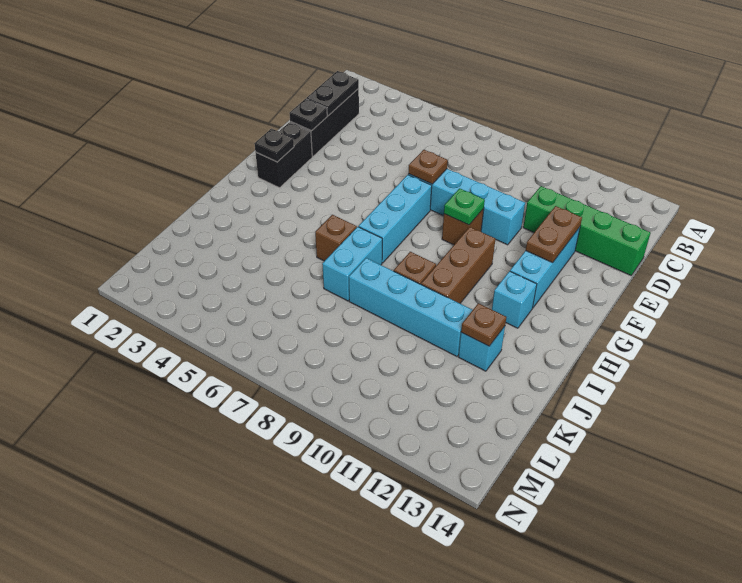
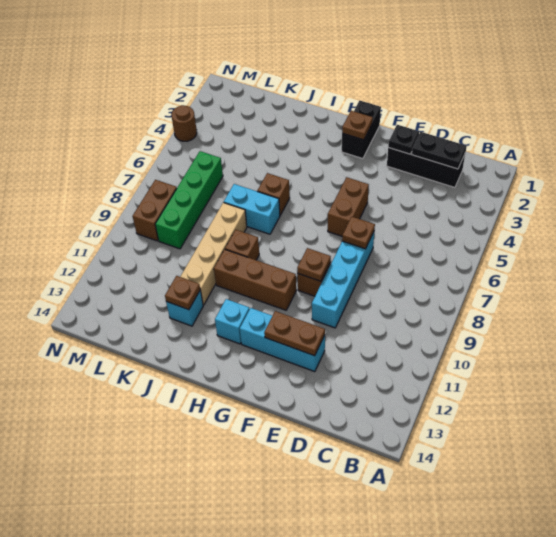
green brick D11:D14 level 1 -> green brick L6:L9 level 1
black brick F2:G2 level 1 -> black brick G1:G2 level 1
none -> brown brick F5:F6 level 1
cyan brick F7:H7 level 1 -> none
green plate F9 level 2 -> brown plate F9 level 2
black plate G2 level 2 -> brown plate G2 level 2
cyan brick J8:J11 level 1 -> tan brick J8:J11 level 1
none -> brown brick M8:M9 level 1
none -> brown round brick N4 level 1

